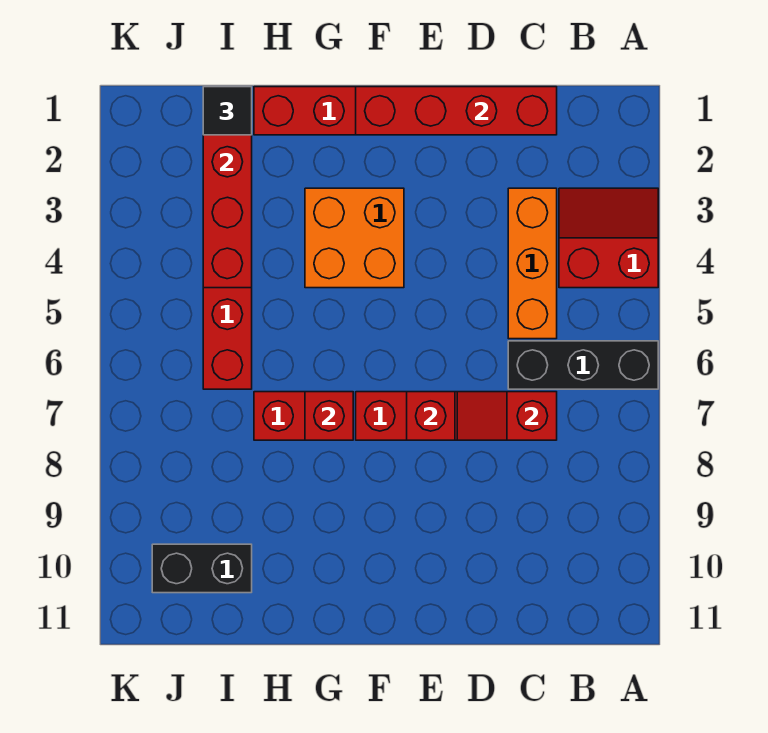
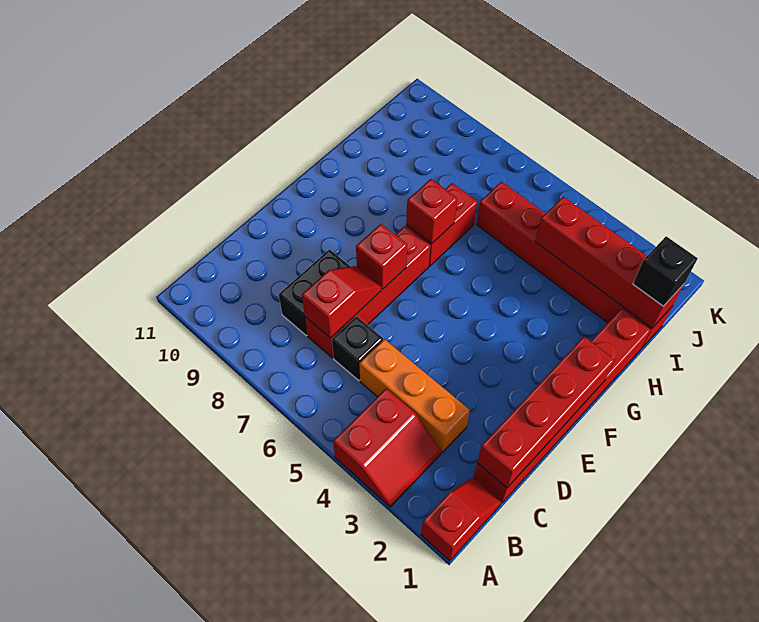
none -> red slope A1:B1 level 1 top A
black brick A6:C6 level 1 -> black brick C6 level 1
orange brick F3:G4 level 1 -> none
black tile I1 level 3 -> black brick I1 level 3
black brick I10:J10 level 1 -> black brick C8:D8 level 1

